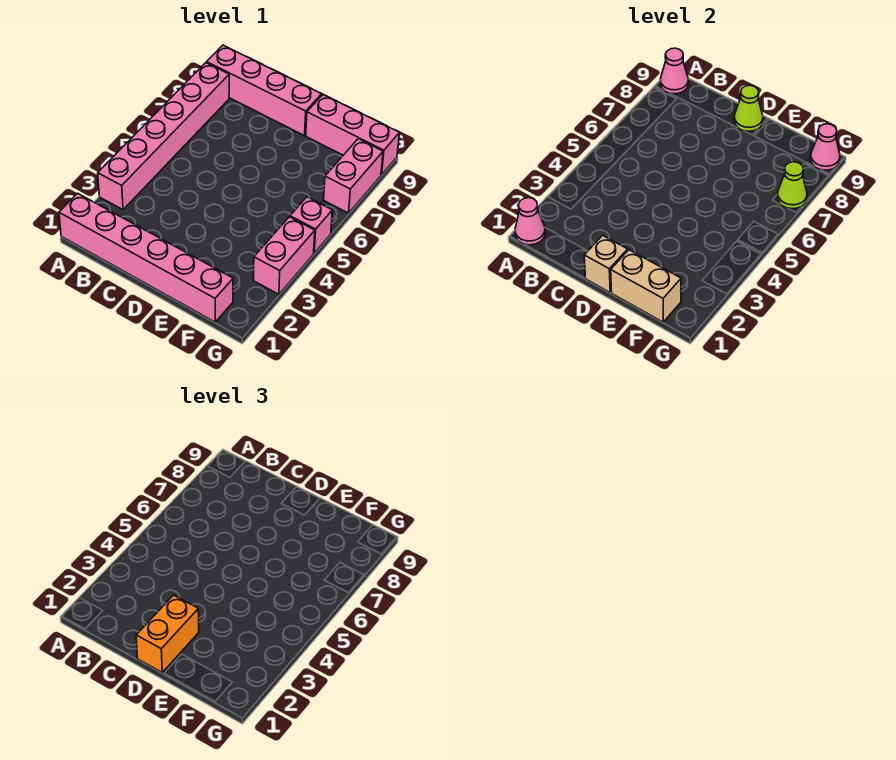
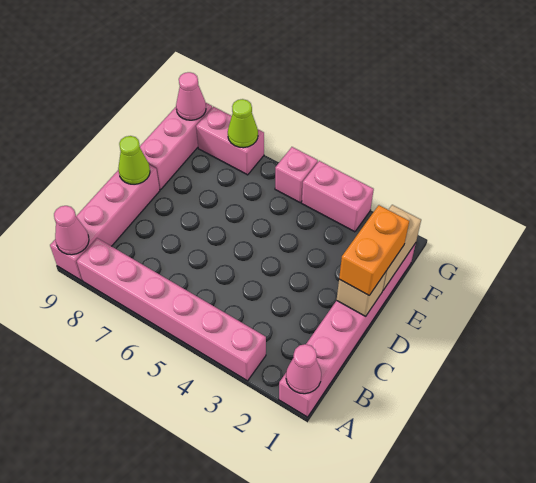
orange brick D1:D2 level 3 -> orange brick D1:E1 level 3

